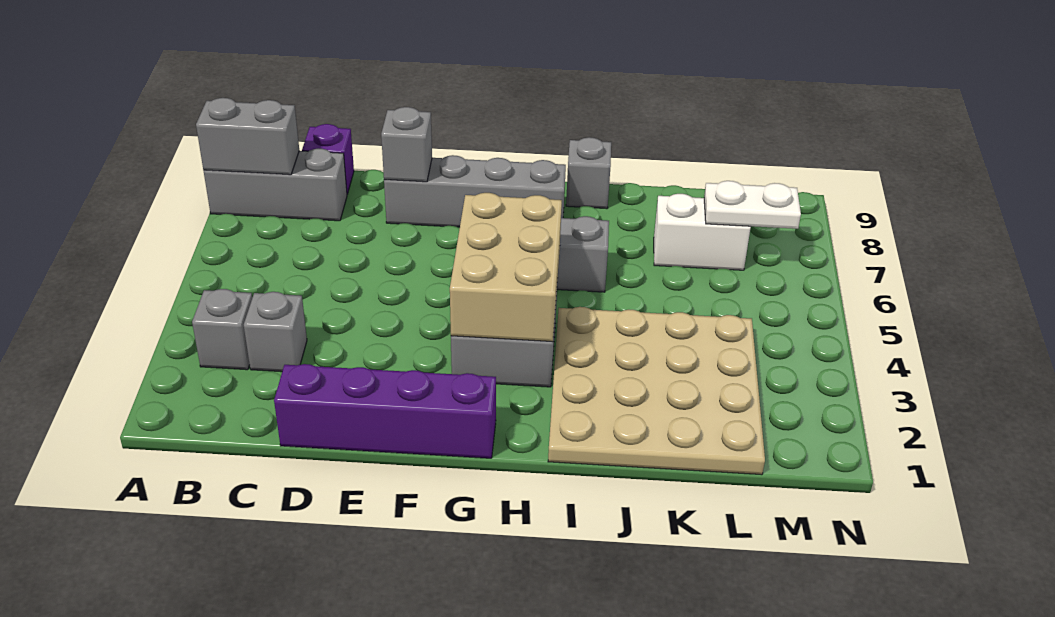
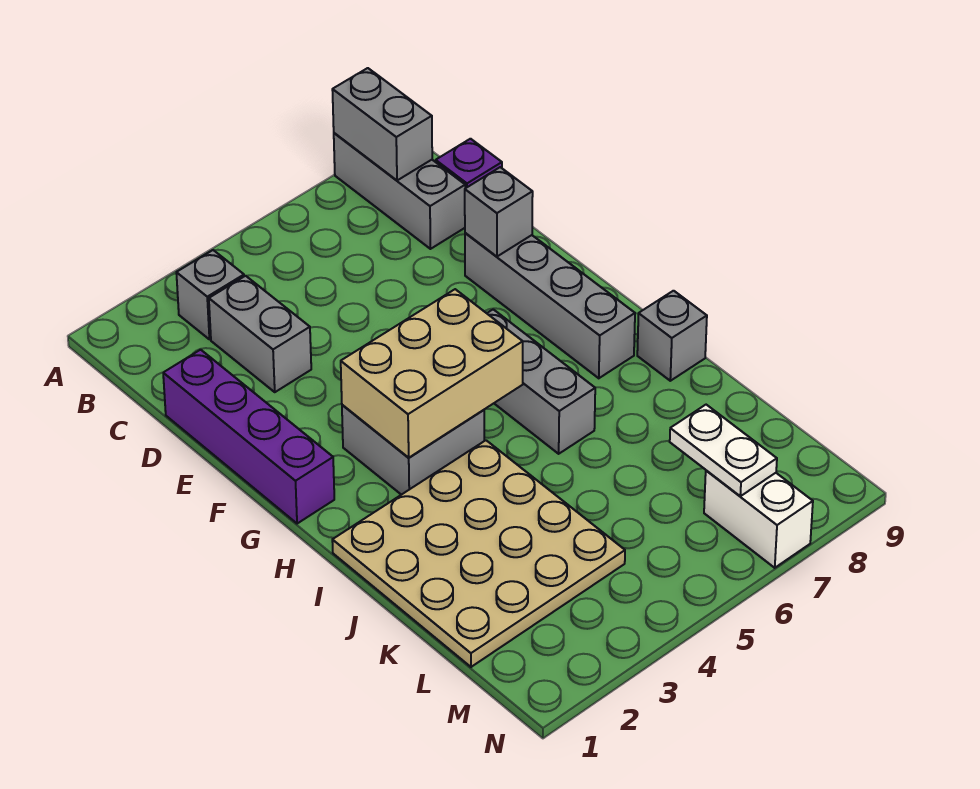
grey brick C3 level 1 -> grey brick C3:D3 level 1
white brick K7:L7 level 1 -> white brick M7:N7 level 1

